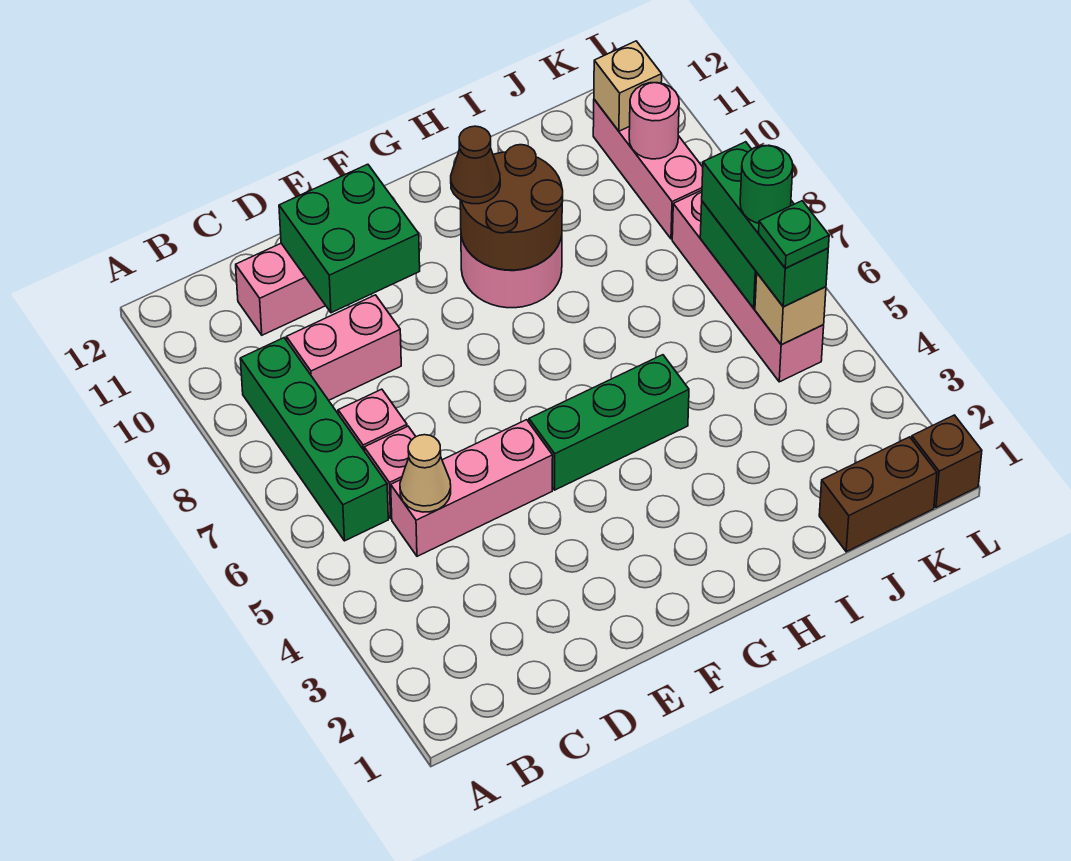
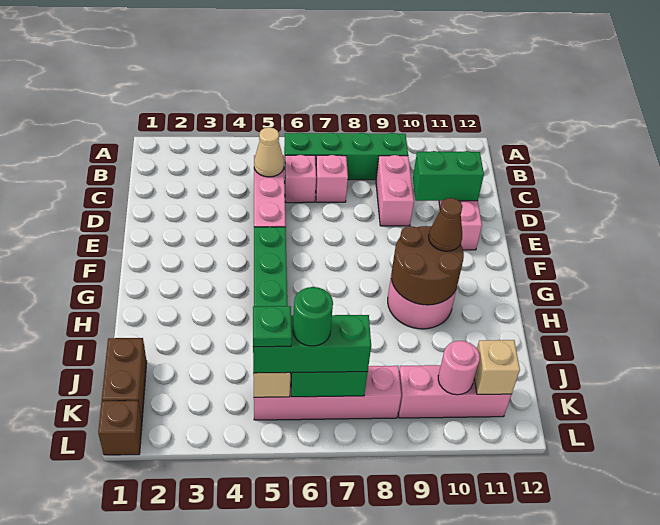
green brick D10:E11 level 2 -> green brick D10:D11 level 2

